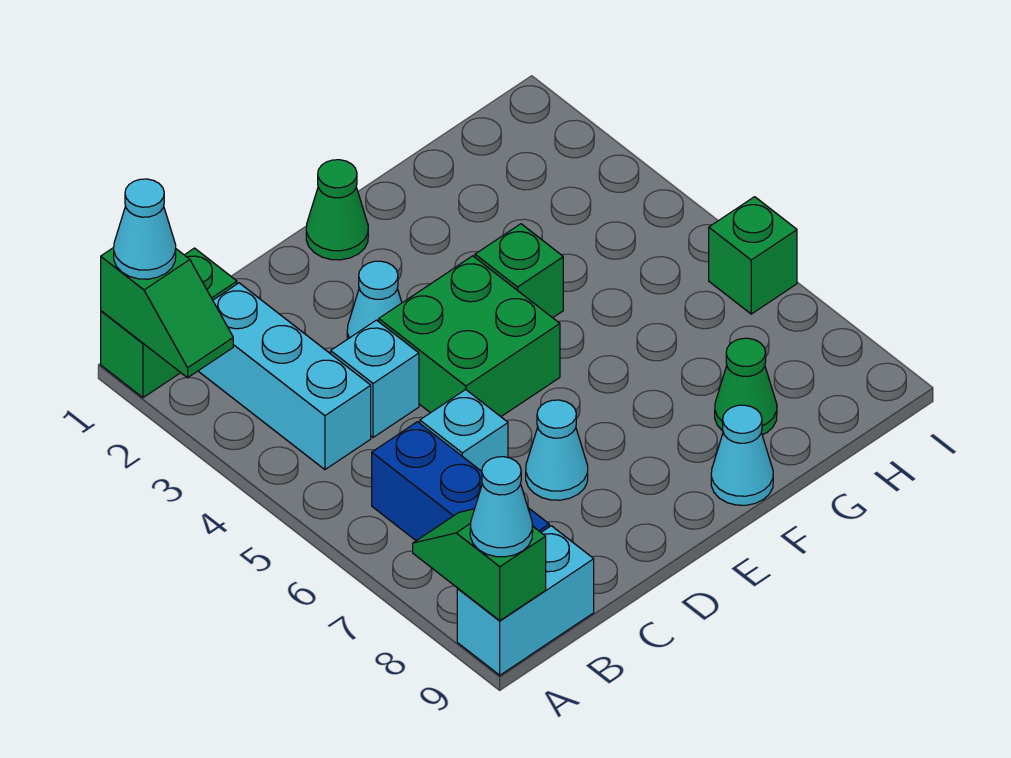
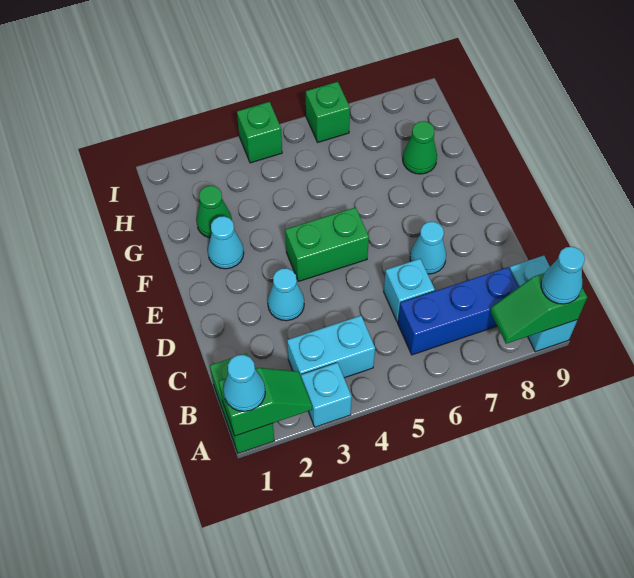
cyan brick B2:B4 level 1 -> cyan brick B3:B4 level 1
cyan brick C4 level 1 -> cyan brick A3 level 1
green brick D4:E5 level 1 -> green brick E4:E5 level 1
green cone E1 level 1 -> green cone G2 level 1
green brick F4 level 1 -> green brick I4 level 1
cyan cone F9 level 1 -> cyan cone F2 level 1

